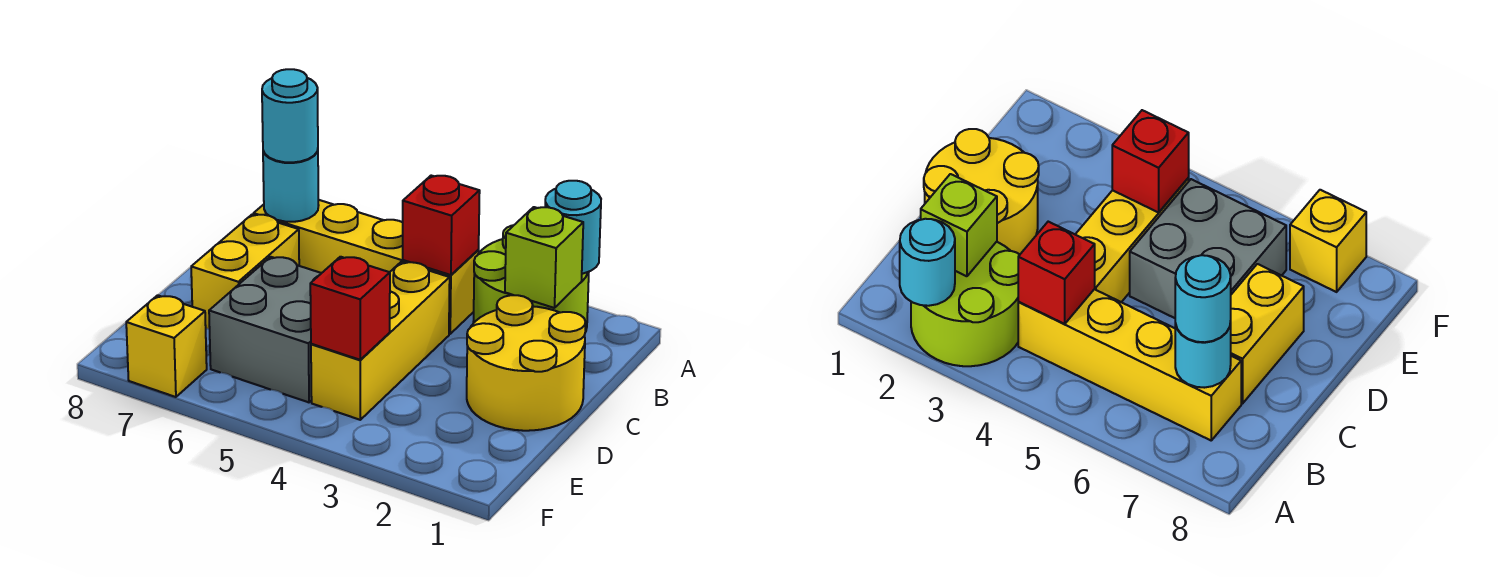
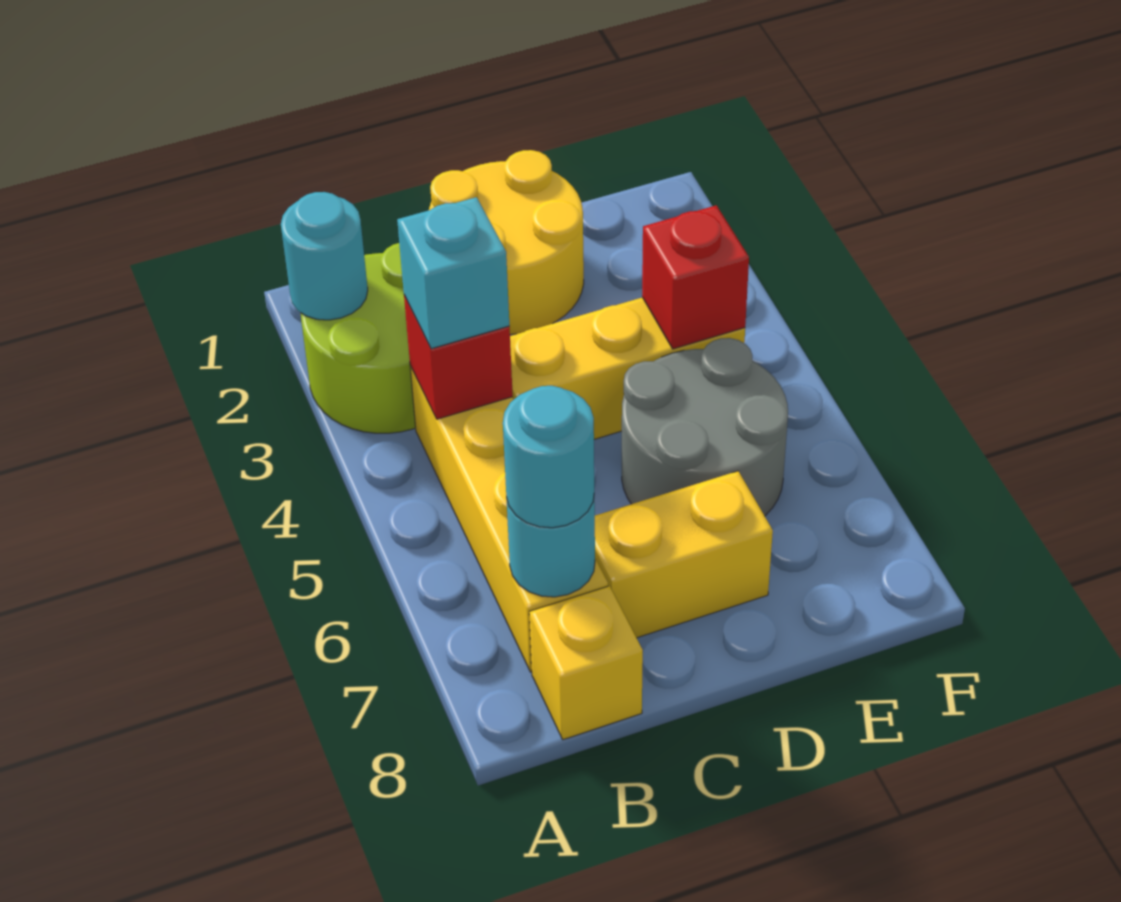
lime brick B2 level 2 -> none
none -> cyan brick B4 level 3
grey brick D5:E6 level 1 -> grey round brick D5:E6 level 1
yellow brick F7 level 1 -> yellow brick B8 level 1

